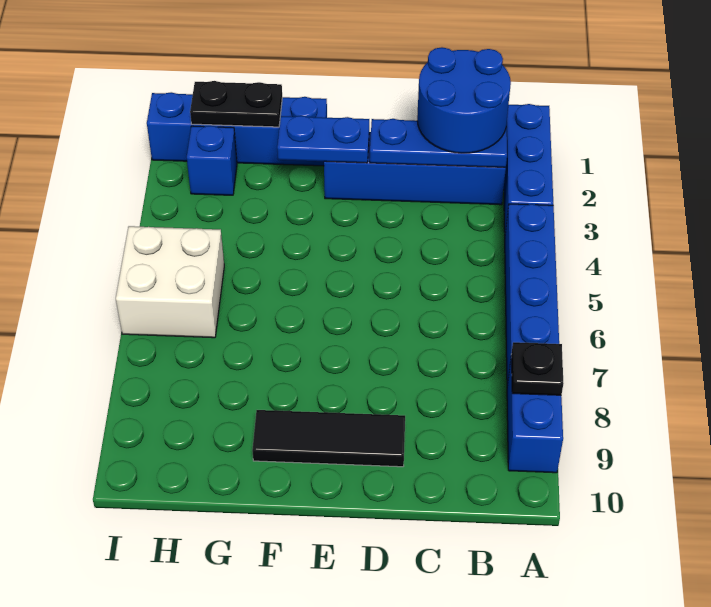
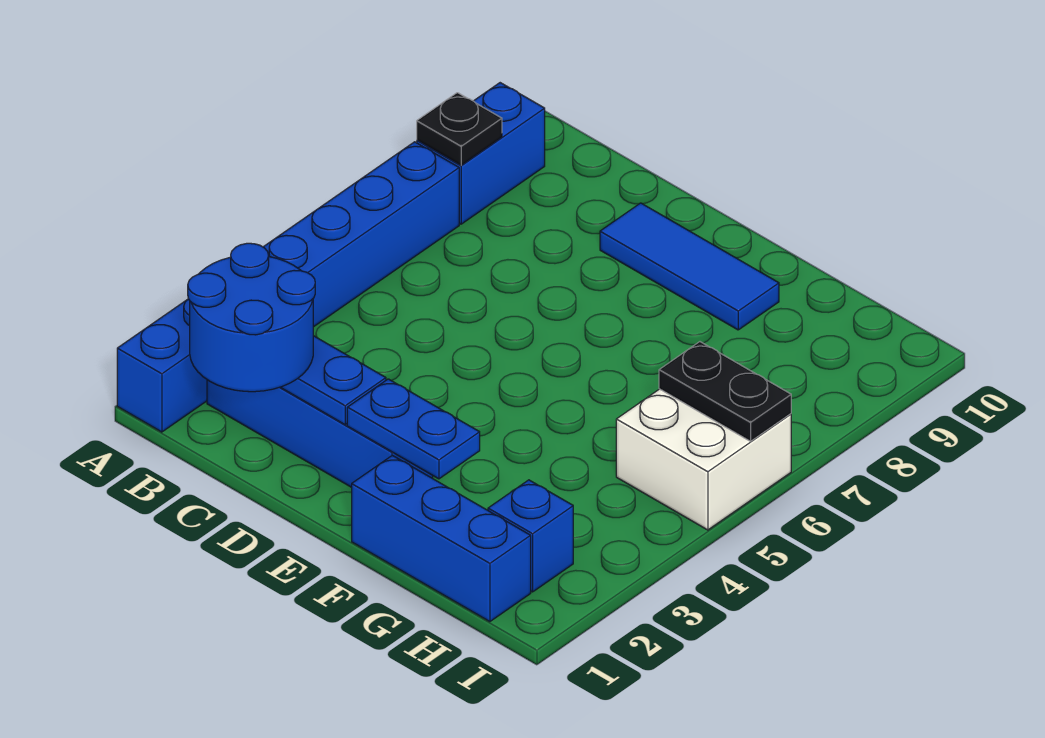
black tile D9:F9 level 1 -> blue tile D9:F9 level 1
blue brick F1:I1 level 1 -> blue brick F1:H1 level 1
black plate G1:H1 level 2 -> black plate H6:I6 level 2

